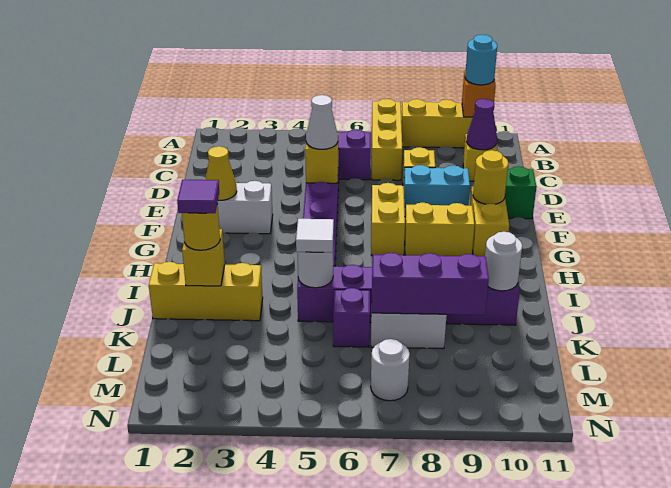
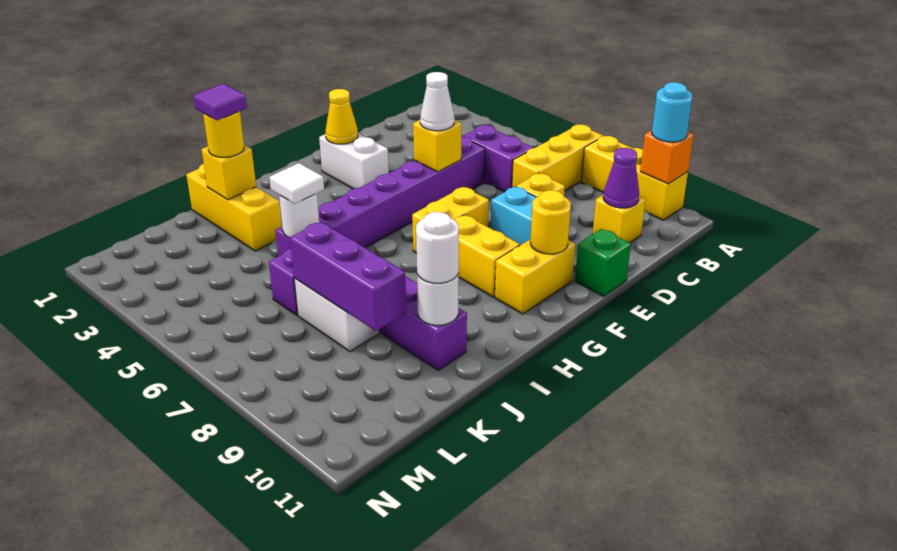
white round brick M7 level 1 -> white round brick J10 level 3

